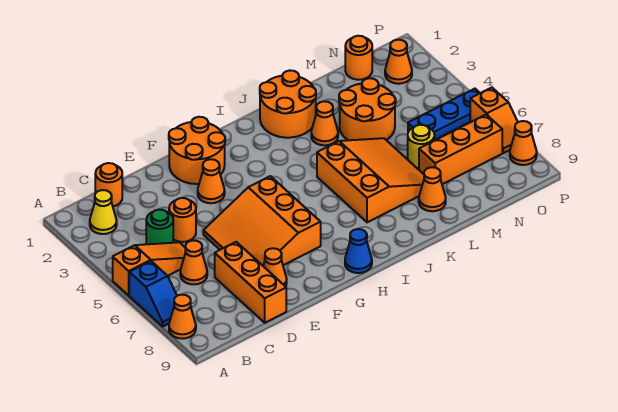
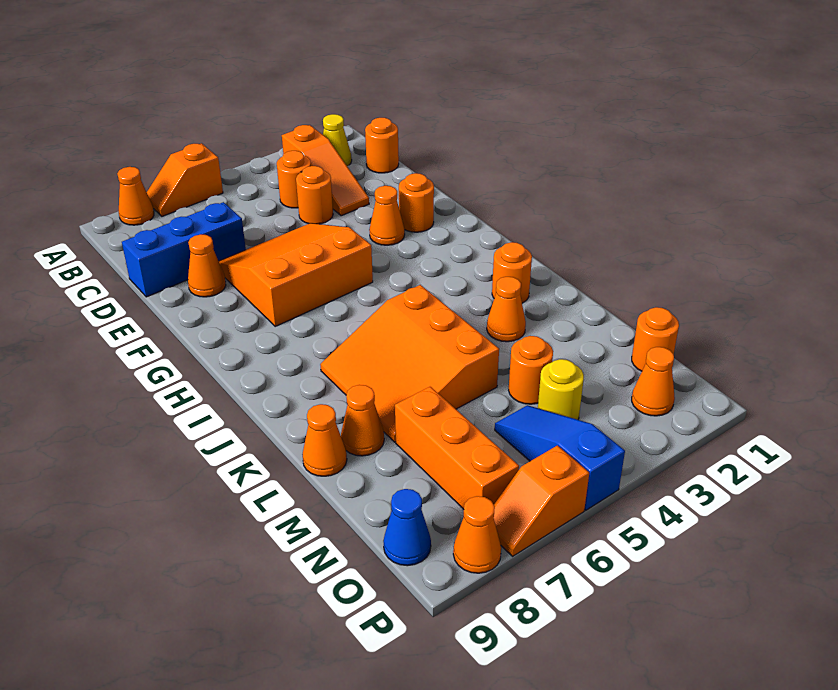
orange slope A5:C5 level 1 top A -> orange slope B3:D3 level 1 top B
blue slope A6:A7 level 1 top 6 -> orange slope A6:A7 level 1 top 6
green round brick C4 level 1 -> orange round brick C4 level 1
orange cone C6 level 1 -> orange cone L9 level 1
orange brick D7:D9 level 1 -> blue brick D7:D9 level 1
orange round brick F1:G2 level 1 -> orange round brick F2 level 1
blue cone H9 level 1 -> blue cone O9 level 1
orange round brick J1:K2 level 1 -> orange round brick J2 level 1
orange slope J5:L7 level 1 top J -> orange slope J5:L7 level 1 top 5
orange round brick L3:M4 level 1 -> orange round brick M4 level 1
yellow round brick M6 level 1 -> yellow round brick N4 level 1
blue plate N5:P5 level 1 -> blue slope N5:P5 level 1 top P

